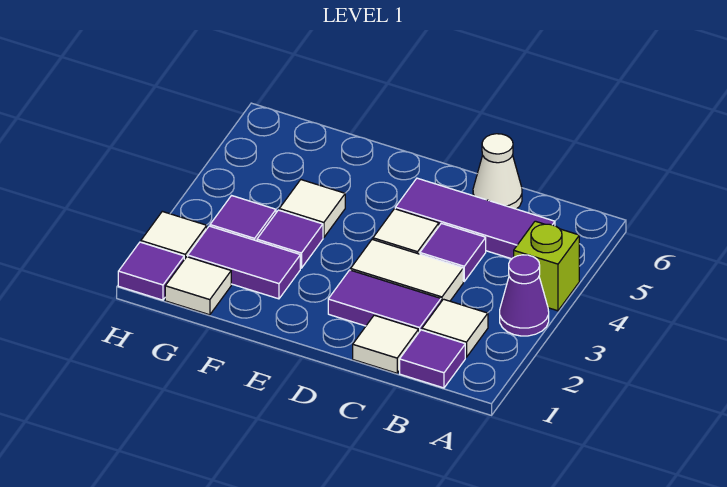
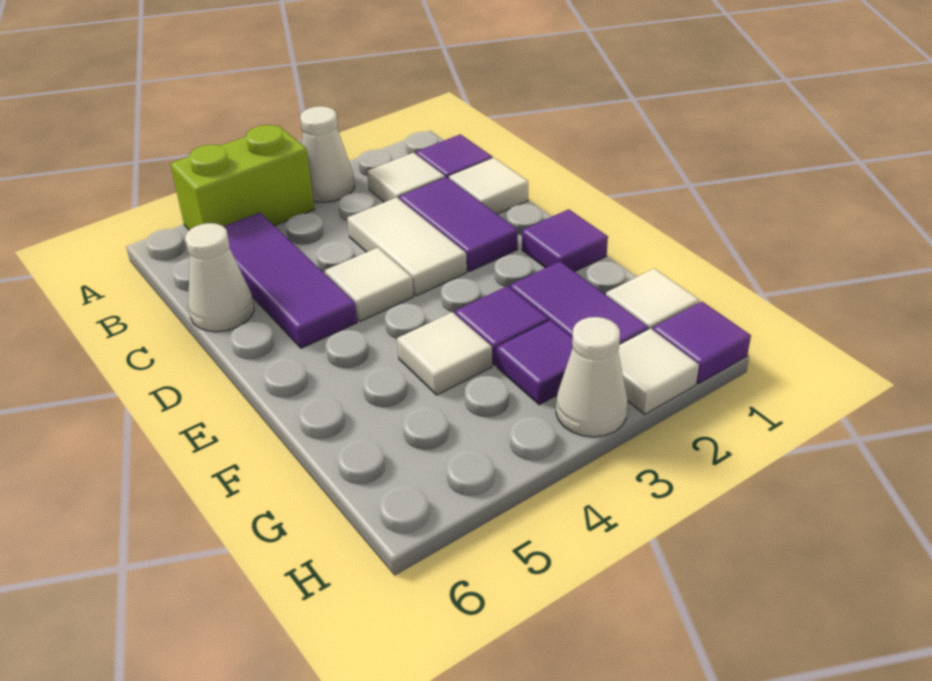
purple cone A3 level 1 -> white cone A3 level 1
lime brick A4 level 1 -> lime brick A4:A5 level 1
purple tile C4 level 1 -> purple tile E1 level 1
none -> white cone H3 level 1

